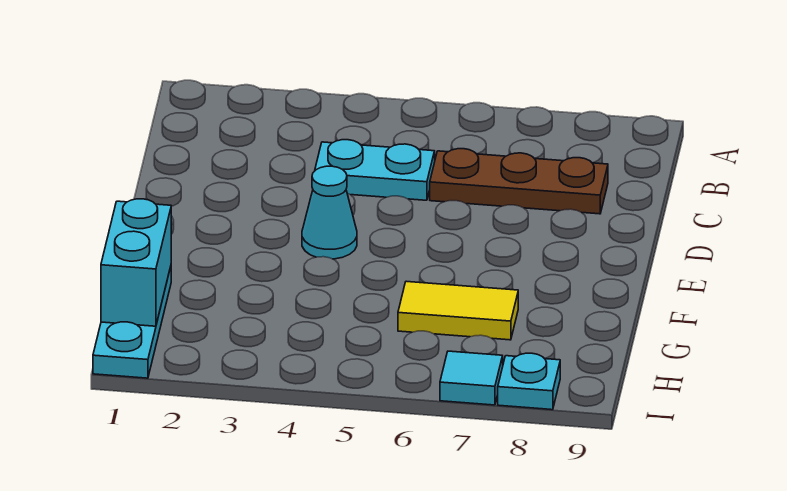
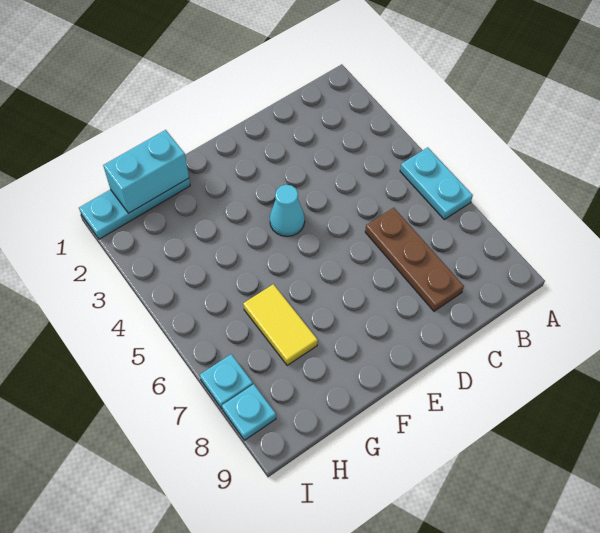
cyan plate C4:C5 level 1 -> cyan plate A5:A6 level 1
cyan tile I7 level 1 -> cyan plate I7 level 1

